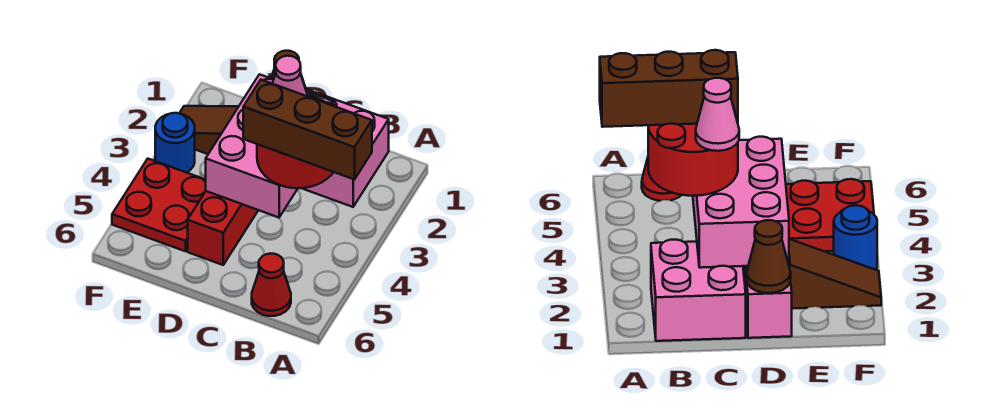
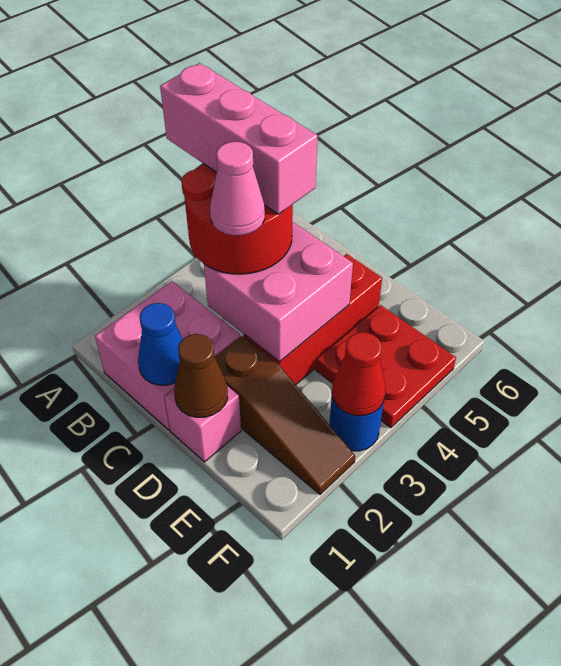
brown brick A4:C4 level 4 -> pink brick A4:C4 level 4
red cone B6 level 1 -> red cone F3 level 2
none -> blue cone C1 level 2
pink brick C2:D4 level 2 -> pink brick C3:D4 level 2

